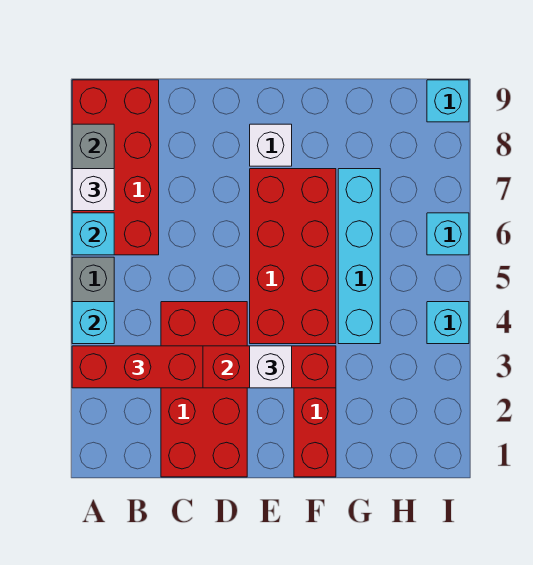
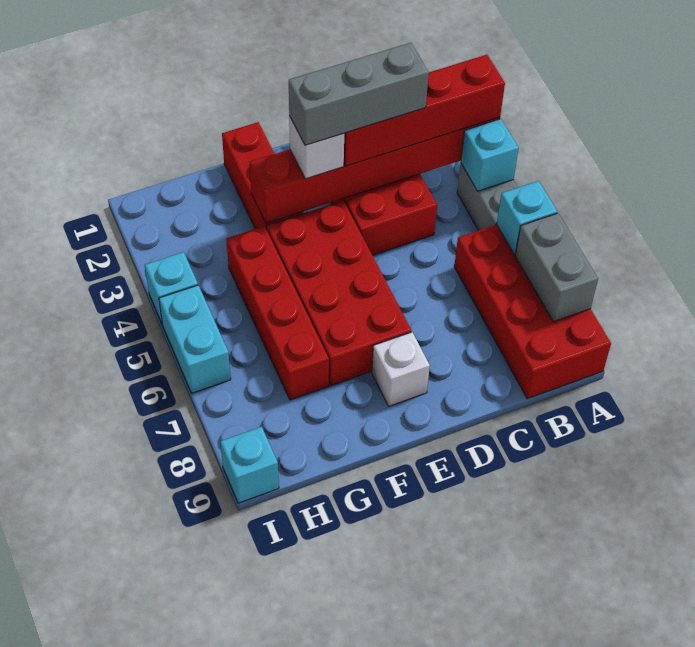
red brick A3:C3 level 3 -> red brick A3:D3 level 3
white brick A7 level 3 -> none
none -> grey brick C3:E3 level 4
cyan brick G4:G7 level 1 -> red brick G4:G7 level 1
cyan brick I6 level 1 -> cyan brick I5:I6 level 1

